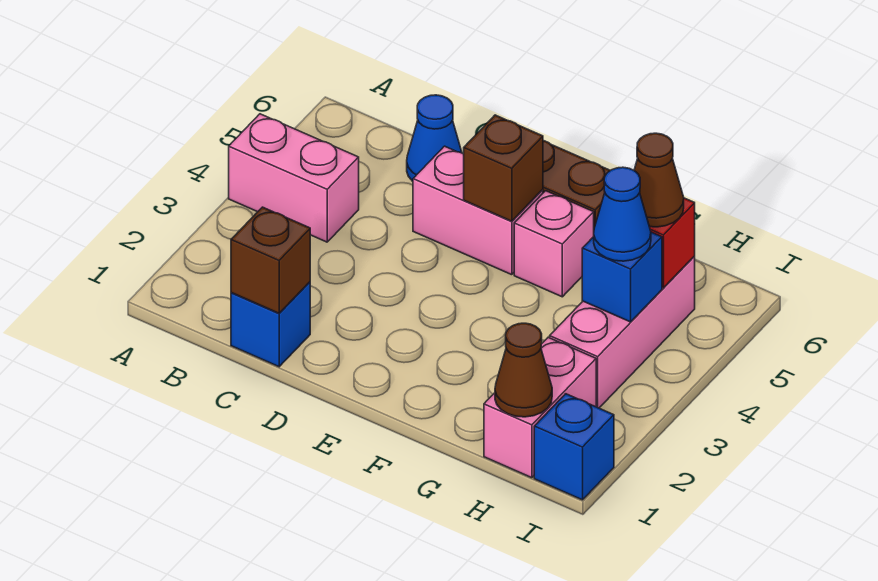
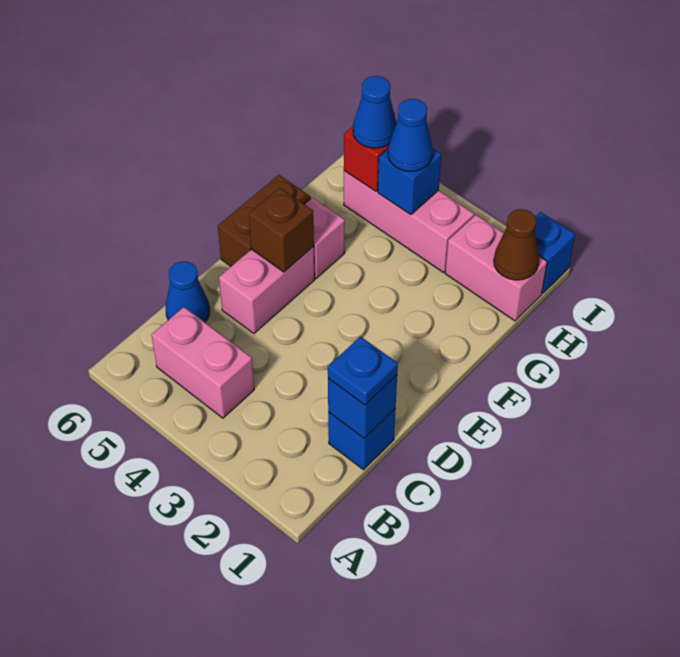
pink brick A4:B4 level 1 -> pink brick B4:B5 level 1
brown brick C1 level 2 -> blue brick C1 level 2
none -> blue plate C1 level 3
brown cone H5 level 3 -> blue cone H5 level 3

